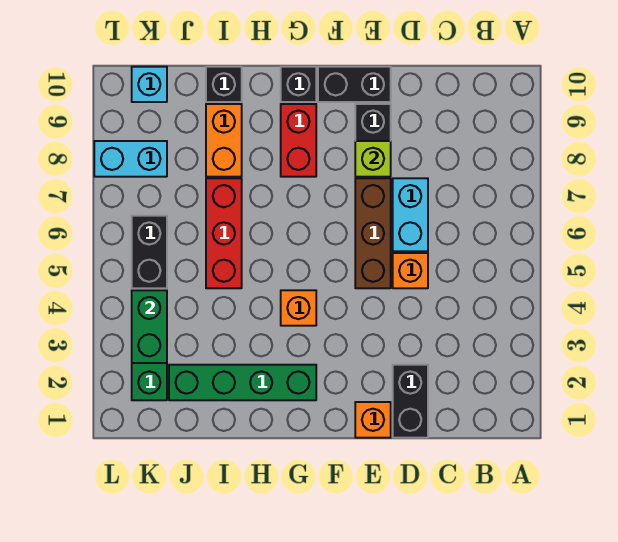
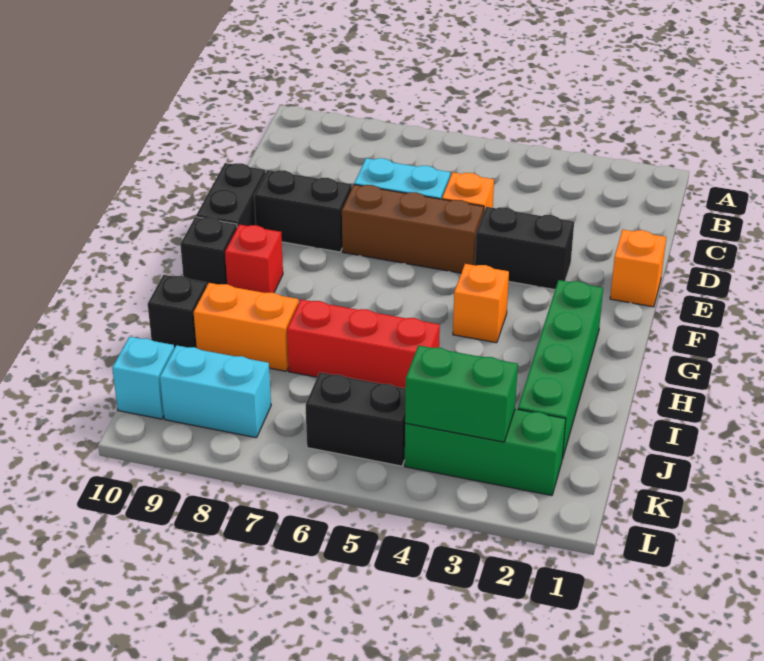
black brick D1:D2 level 1 -> black brick E3:E4 level 1
lime brick E8 level 2 -> none
red brick G8:G9 level 1 -> red brick G9 level 1
cyan brick K8:L8 level 1 -> cyan brick K8:K9 level 1

